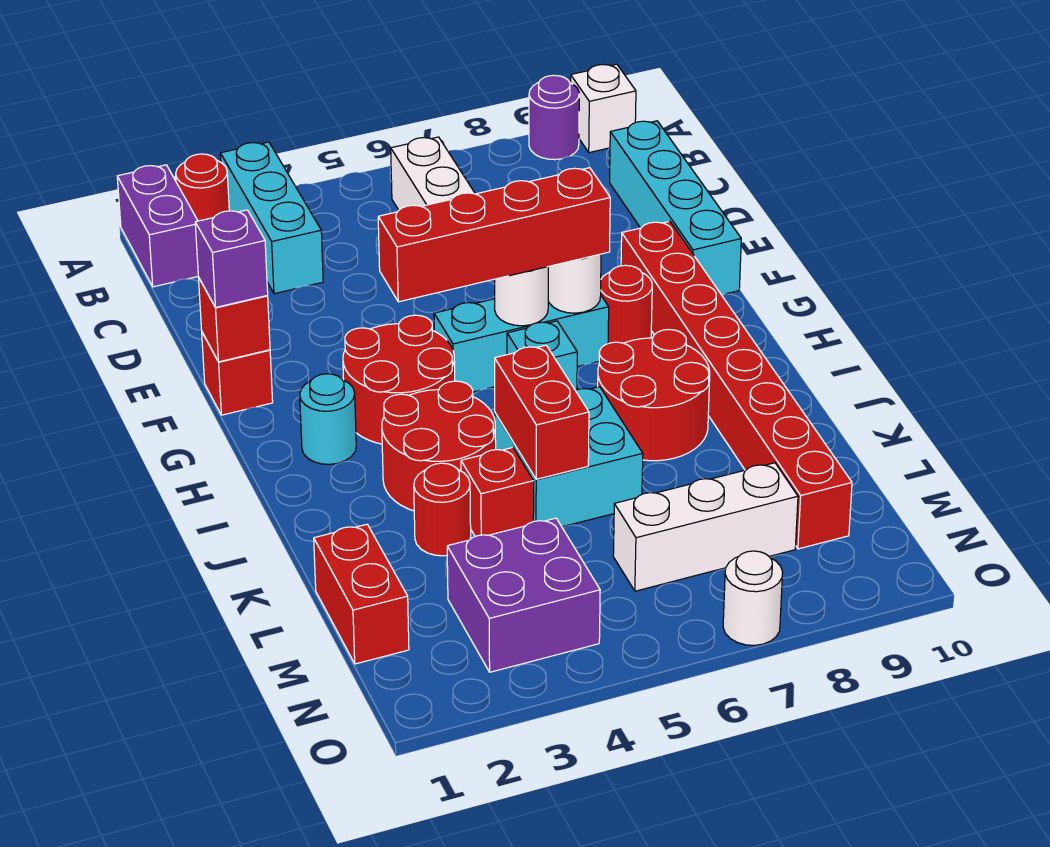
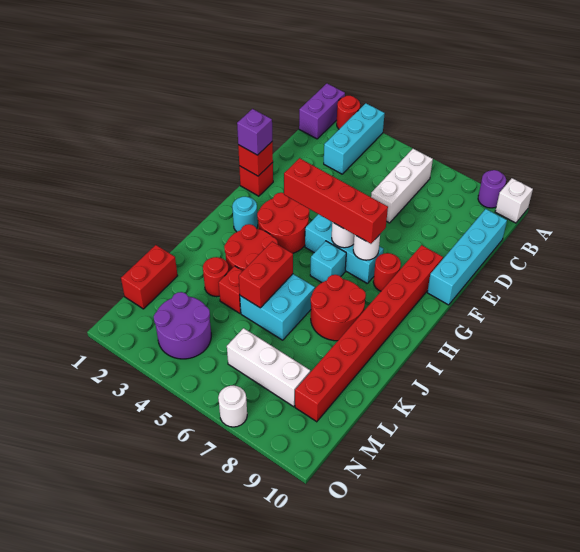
purple brick M3:N4 level 1 -> purple round brick M3:N4 level 1

